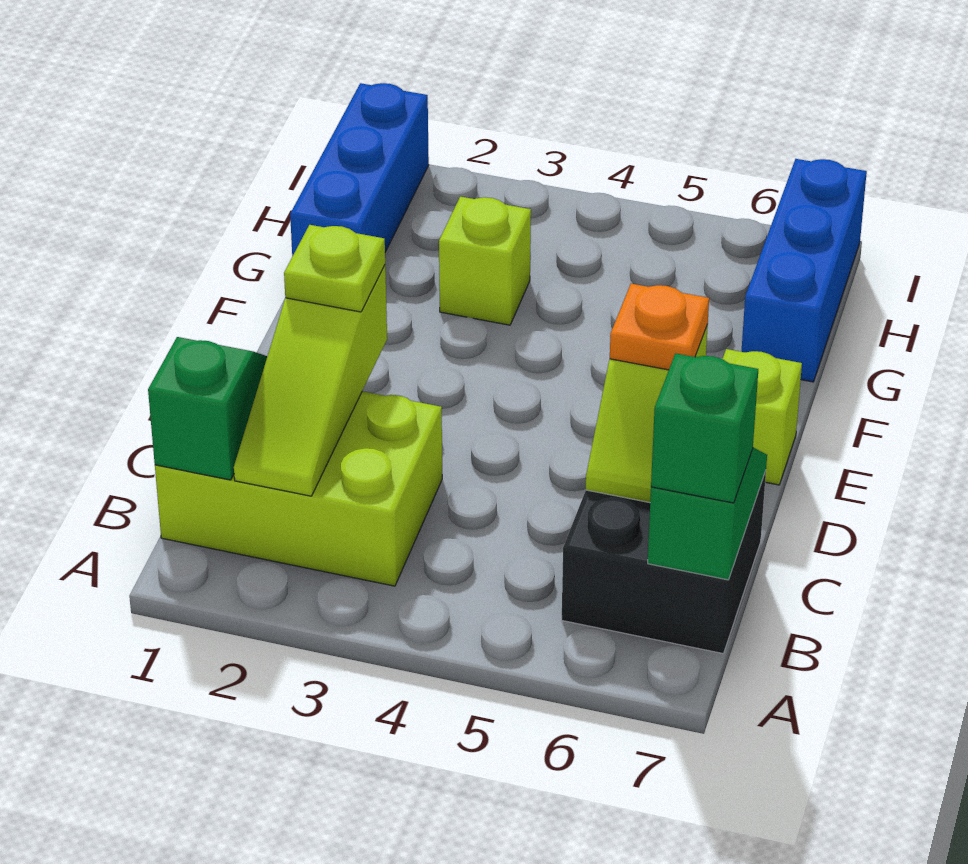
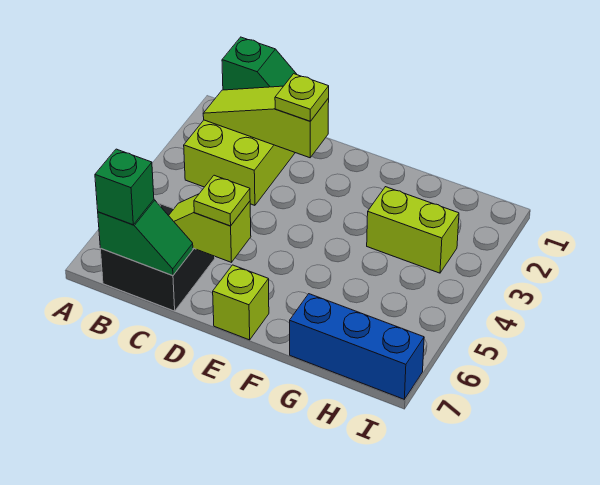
orange plate D6 level 3 -> lime plate D6 level 3
blue brick G1:I1 level 1 -> none
lime brick G3 level 1 -> lime brick G3:H3 level 1

